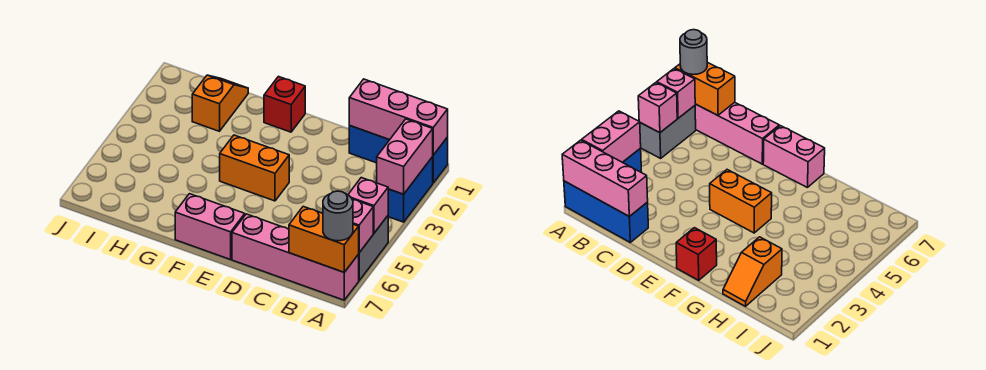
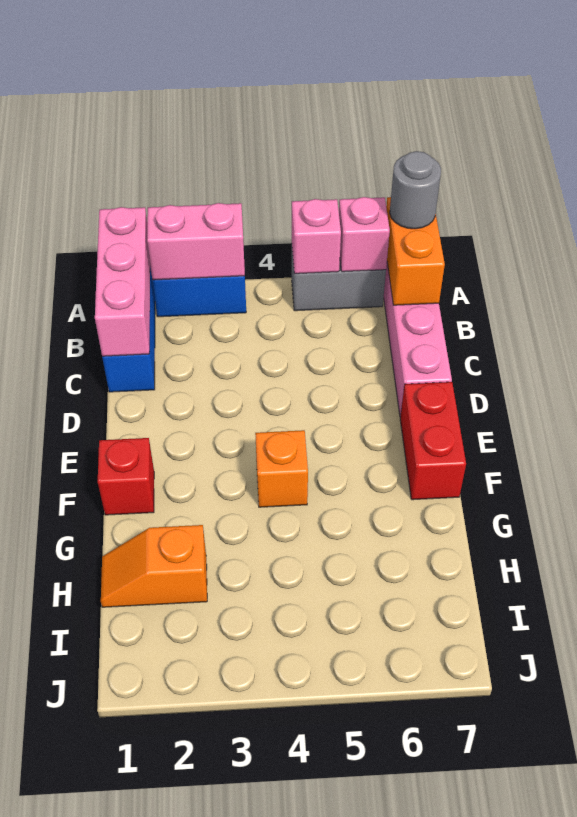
orange brick E4:F4 level 1 -> orange brick F4 level 1
pink brick E7:F7 level 1 -> red brick E7:F7 level 1

